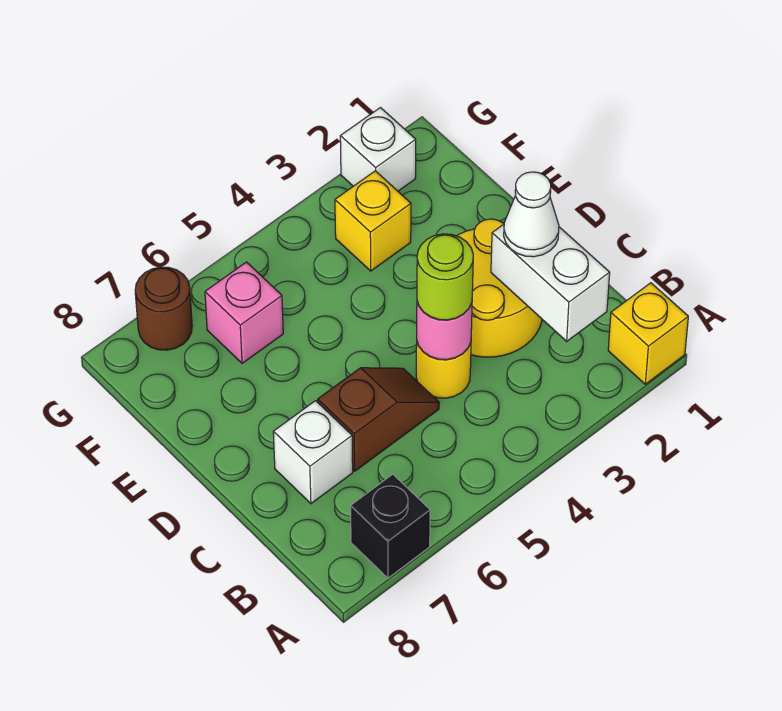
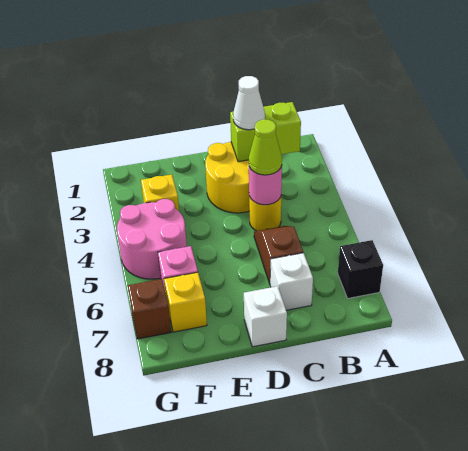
yellow brick A1 level 1 -> yellow brick F7 level 1
white brick B2:C2 level 2 -> lime brick B2:C2 level 2
lime round brick C4 level 3 -> lime cone C4 level 3
none -> pink round brick F4:G5 level 1
white brick G2 level 1 -> white brick D8 level 1
brown round brick G7 level 1 -> brown brick G7 level 1

